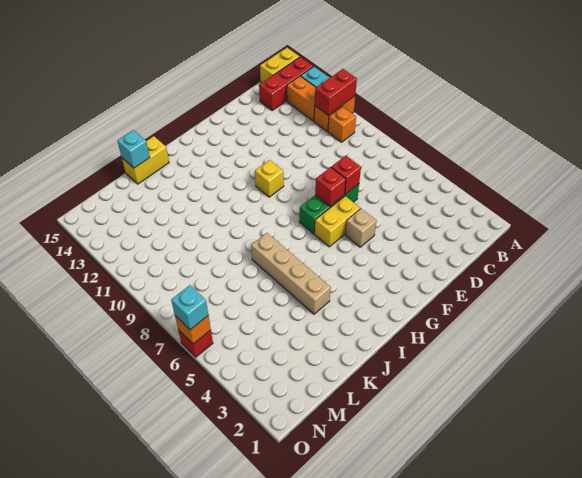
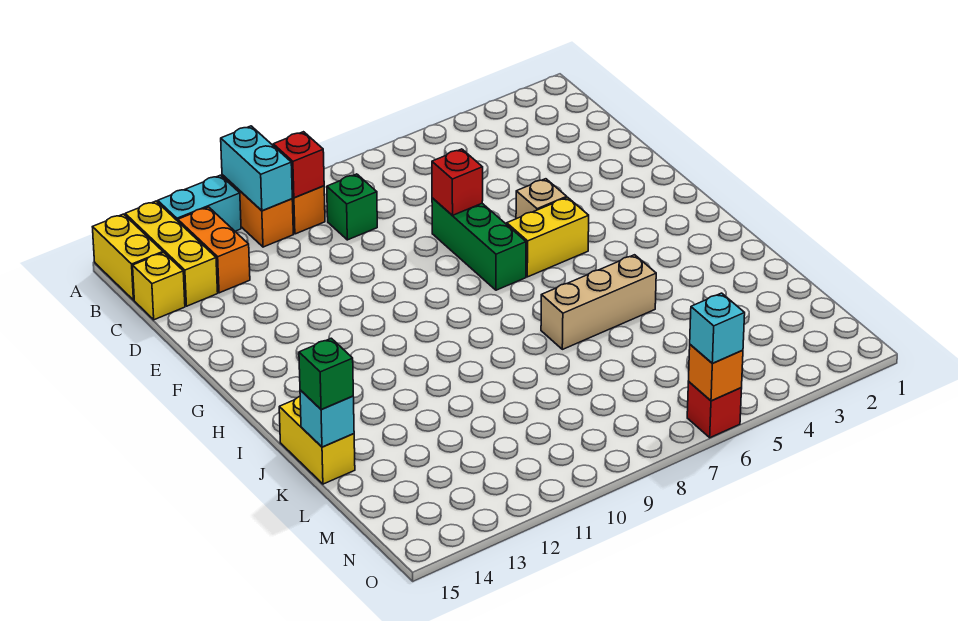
red brick A11:B11 level 2 -> cyan brick A11:B11 level 2
red brick A14:C14 level 1 -> yellow brick A14:C14 level 1
orange brick B12:B13 level 1 -> orange brick B13:C13 level 1
none -> green brick C9 level 1
yellow brick F6:G6 level 1 -> yellow brick G5:G6 level 1
red brick F7 level 2 -> red brick B10 level 2
yellow brick G10 level 1 -> yellow brick C15 level 1
tan brick J4:J7 level 1 -> tan brick J5:J7 level 1
none -> green brick K15 level 3

